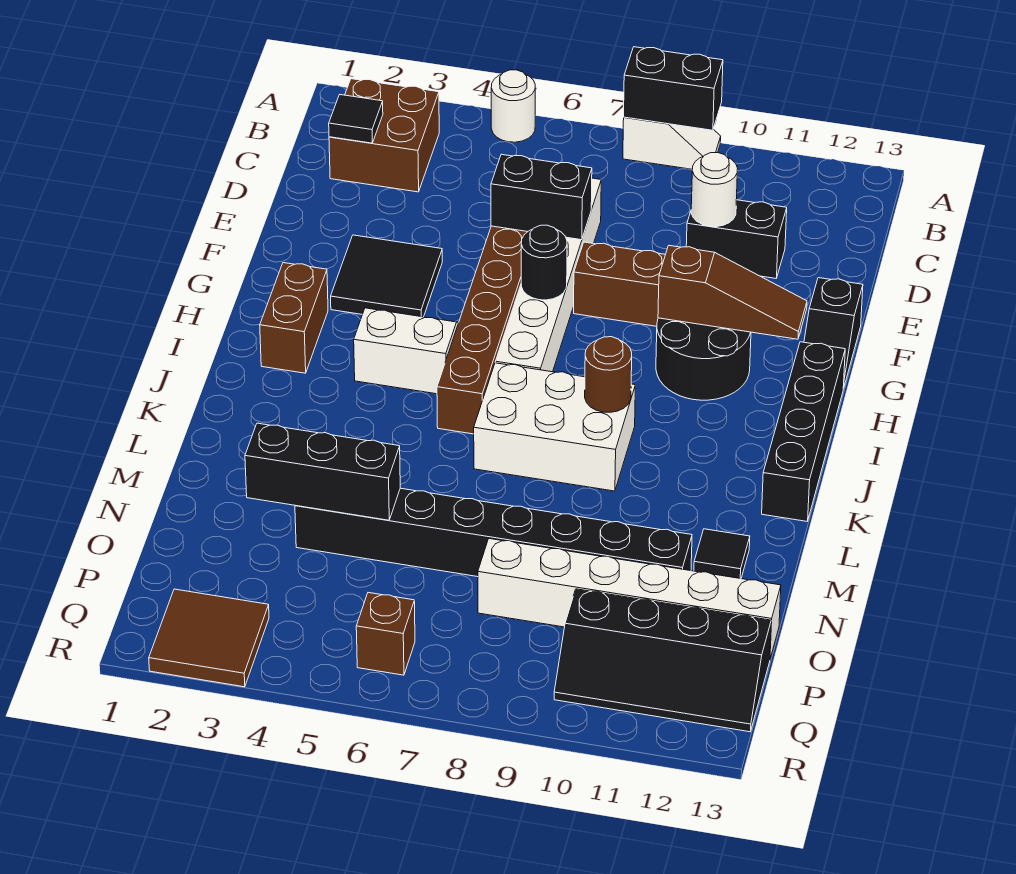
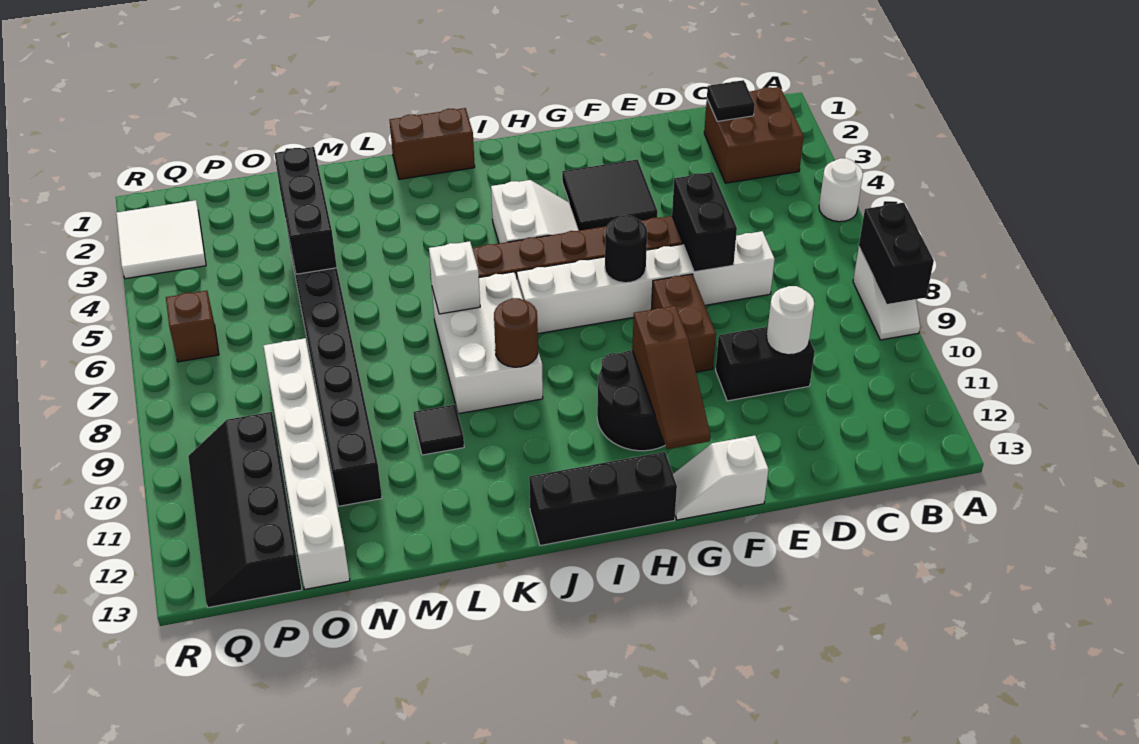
black brick D10:D11 level 1 -> black brick D10:E10 level 1
black slope F13:G13 level 1 top F -> white slope F13:G13 level 1 top F
brown brick H2:I2 level 1 -> brown brick J1:K1 level 1
black brick H13:K13 level 1 -> black brick H13:J13 level 1
none -> white brick K7 level 2
black tile M12 level 1 -> black tile L10 level 1
brown tile Q2:R3 level 1 -> white tile Q2:R3 level 1

